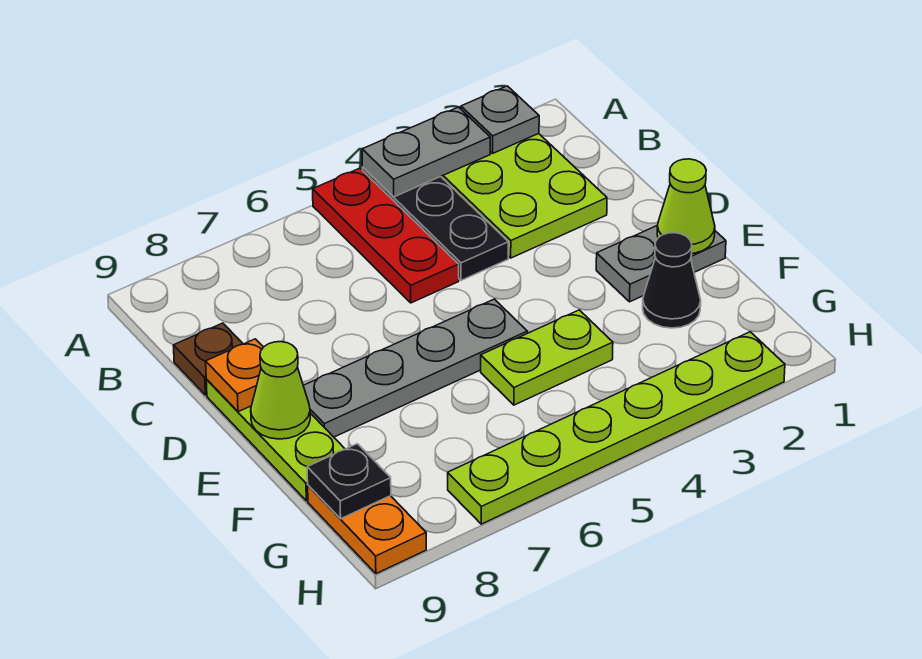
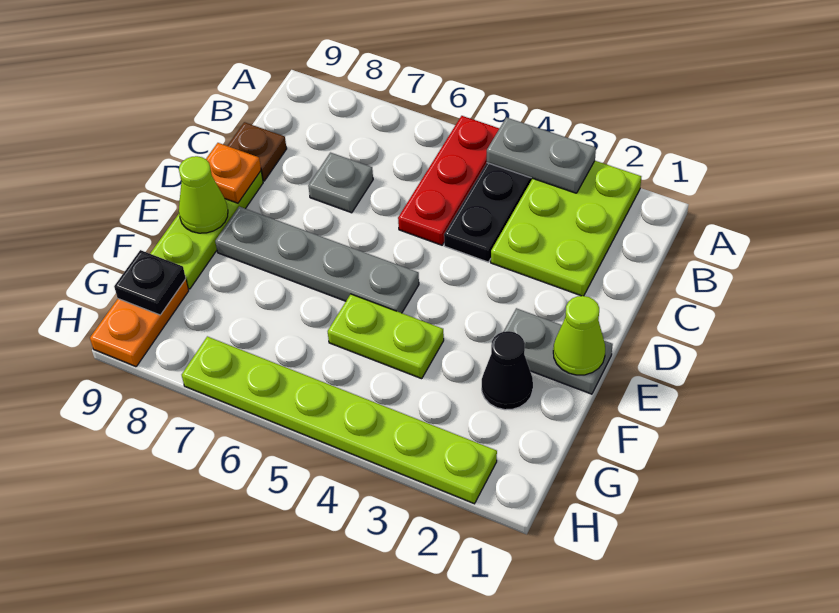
grey plate A2 level 2 -> grey plate C7 level 1

